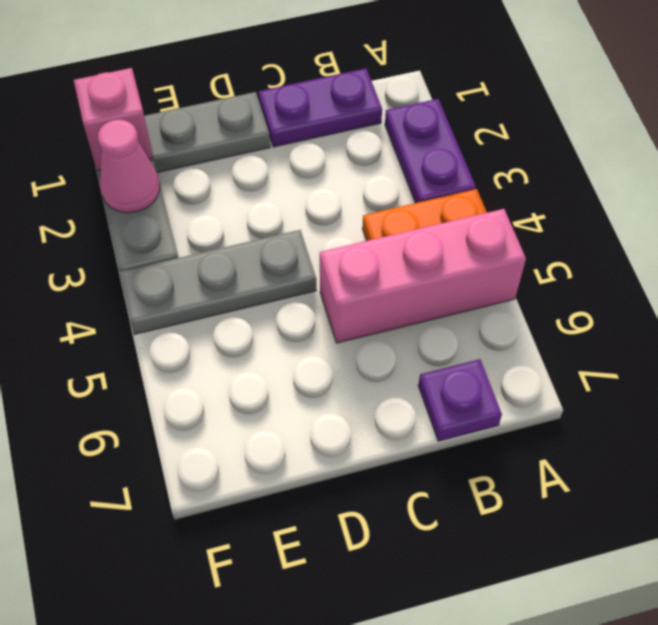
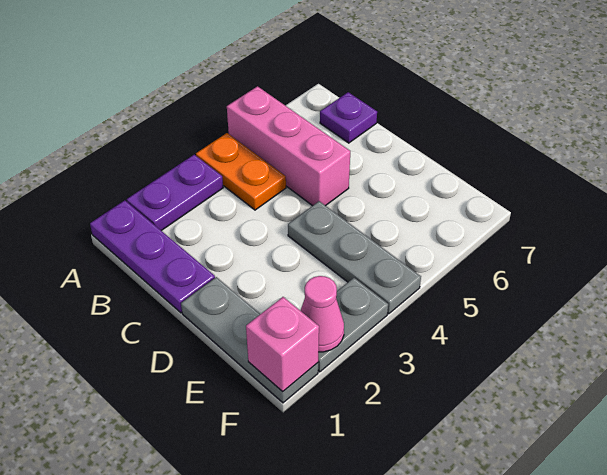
purple plate B1:C1 level 1 -> purple plate A1:C1 level 1

